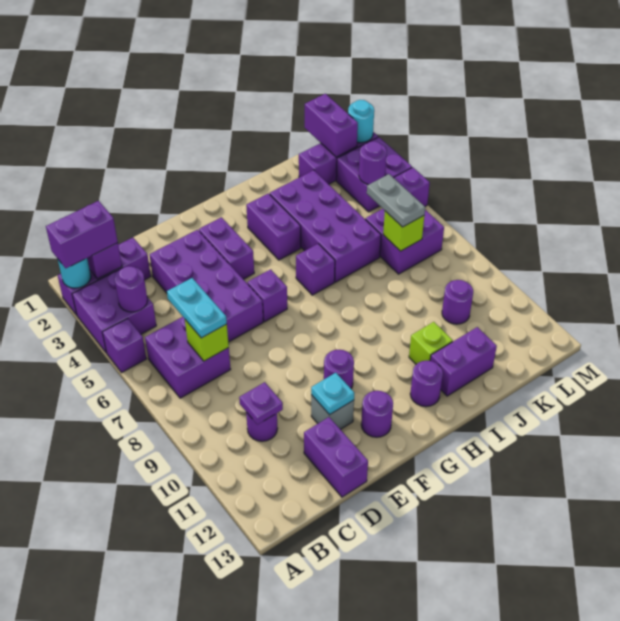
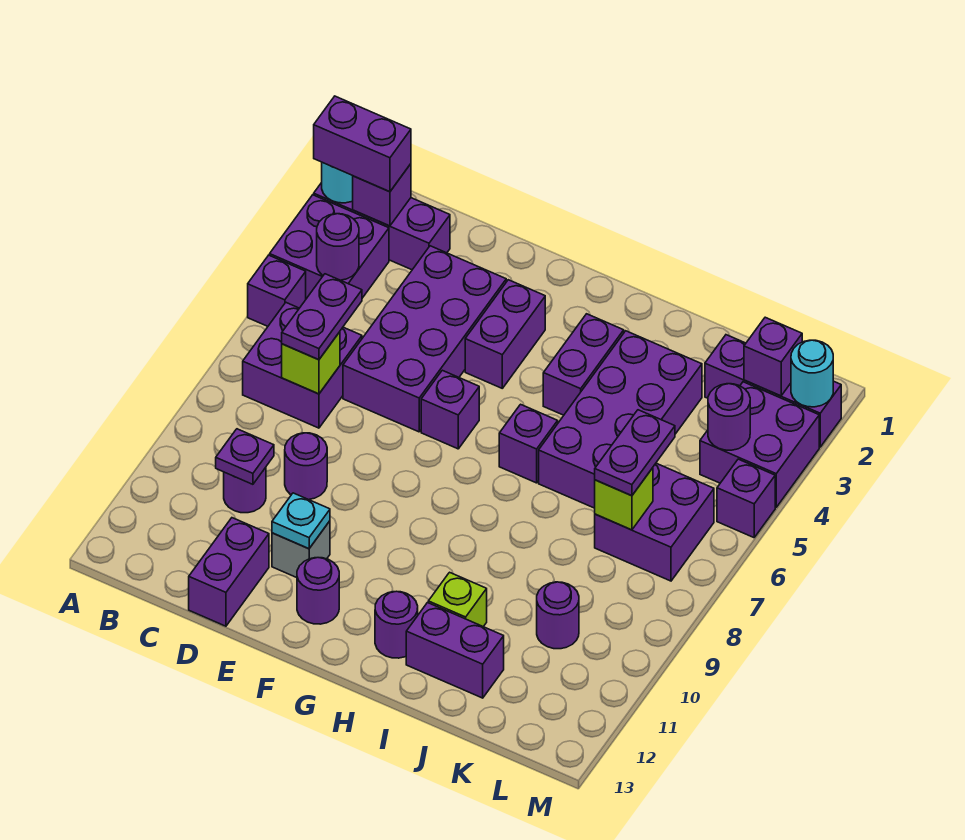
cyan plate C6:C7 level 3 -> purple plate C6:C7 level 3
purple round brick F10 level 1 -> purple round brick D9 level 1
grey plate K6:K7 level 3 -> purple plate K6:K7 level 3
purple brick L1:L2 level 2 -> purple brick L2 level 2

